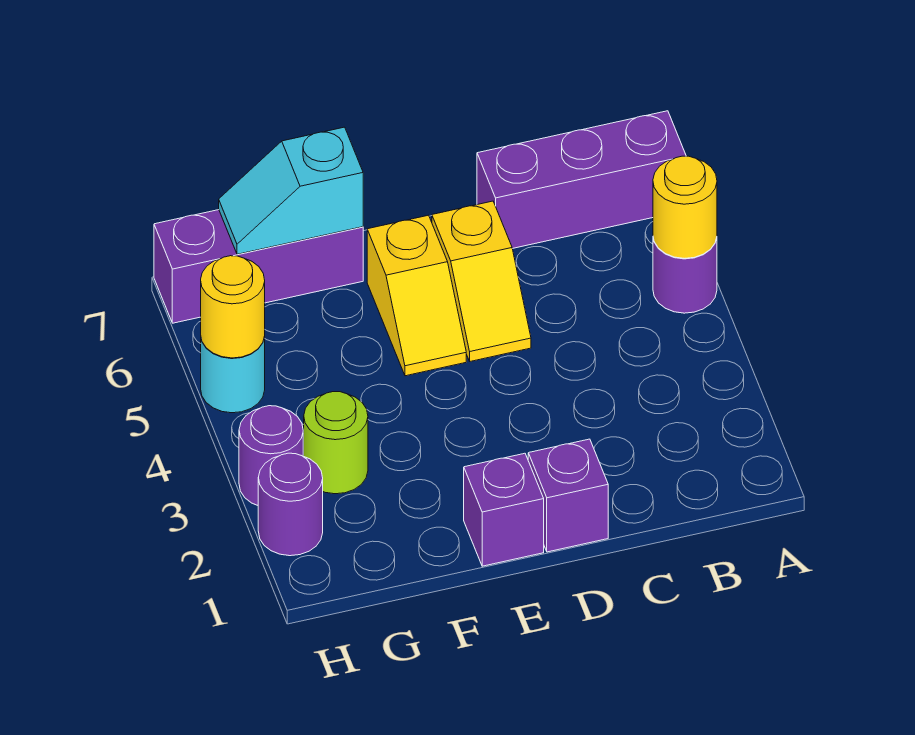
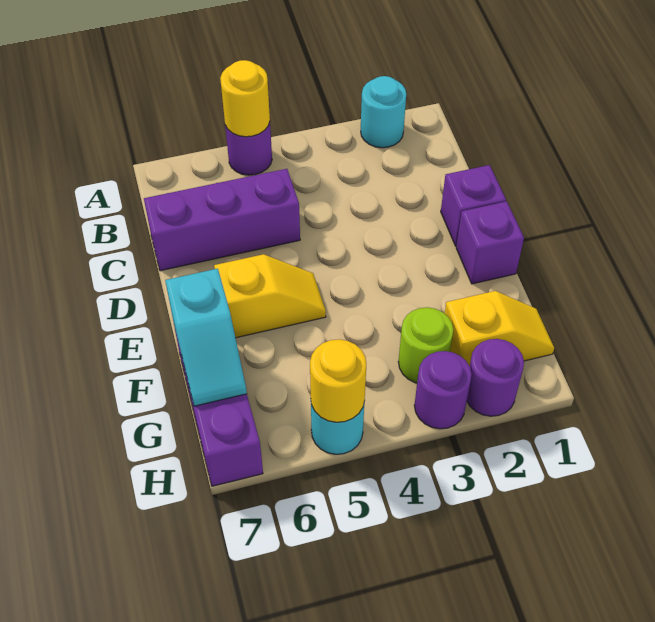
none -> cyan round brick A2 level 1
purple brick A7:C7 level 1 -> purple brick C5:C7 level 1
yellow slope D5:D6 level 1 top 6 -> yellow slope G1:G2 level 1 top 2

